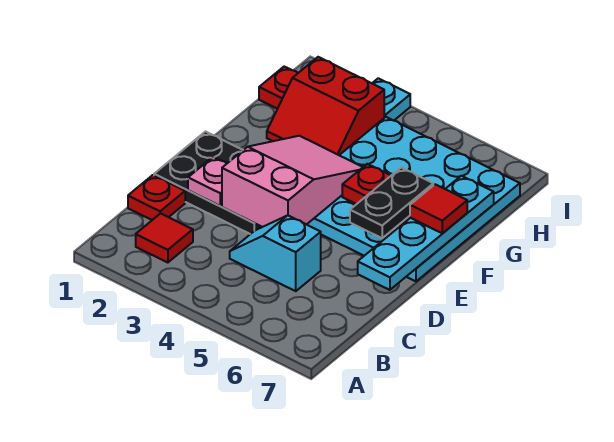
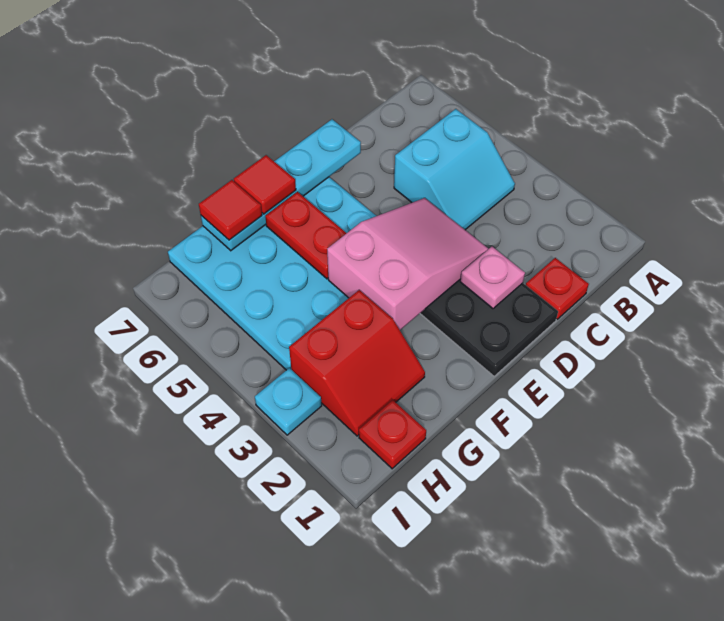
red tile B2 level 1 -> red tile G7 level 3
cyan slope C4:C5 level 1 top 5 -> cyan slope B4:C5 level 1 top 5
pink slope D3:F4 level 2 top D -> pink slope D3:F4 level 2 top F
black plate E6:F6 level 3 -> none
red slope G2:H3 level 1 top H -> red slope G2:H3 level 1 top 3

